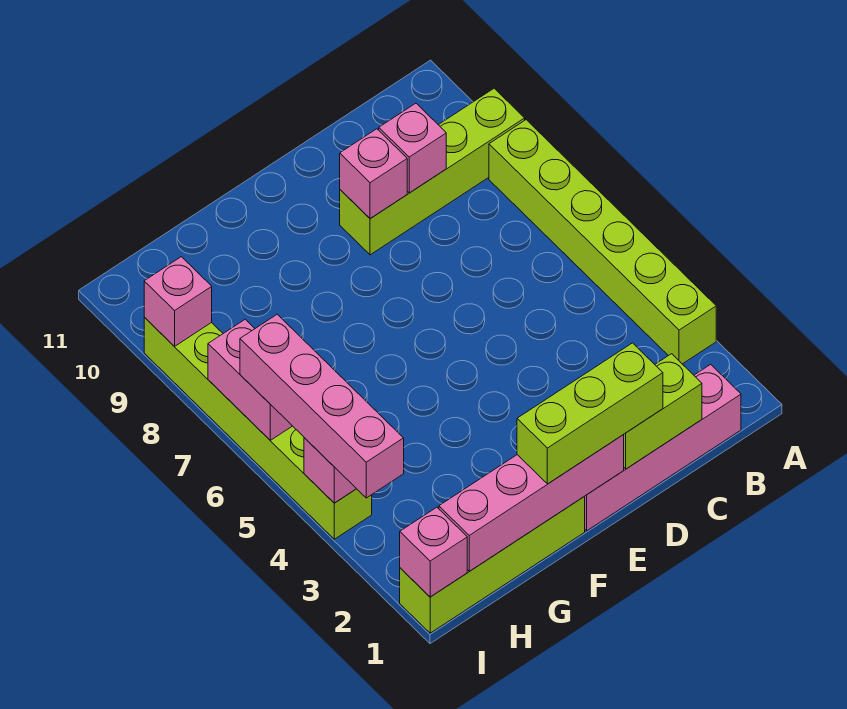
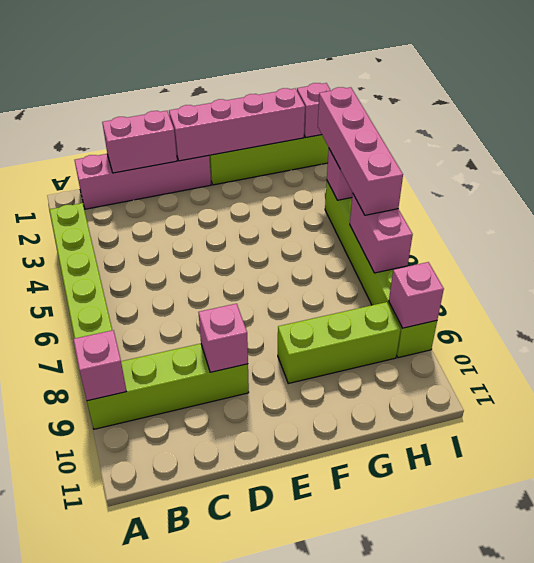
lime brick C1:D1 level 2 -> pink brick C1:D1 level 2
pink brick C9 level 2 -> pink brick A9 level 2
lime brick D1:F1 level 3 -> lime brick F9:H9 level 1

